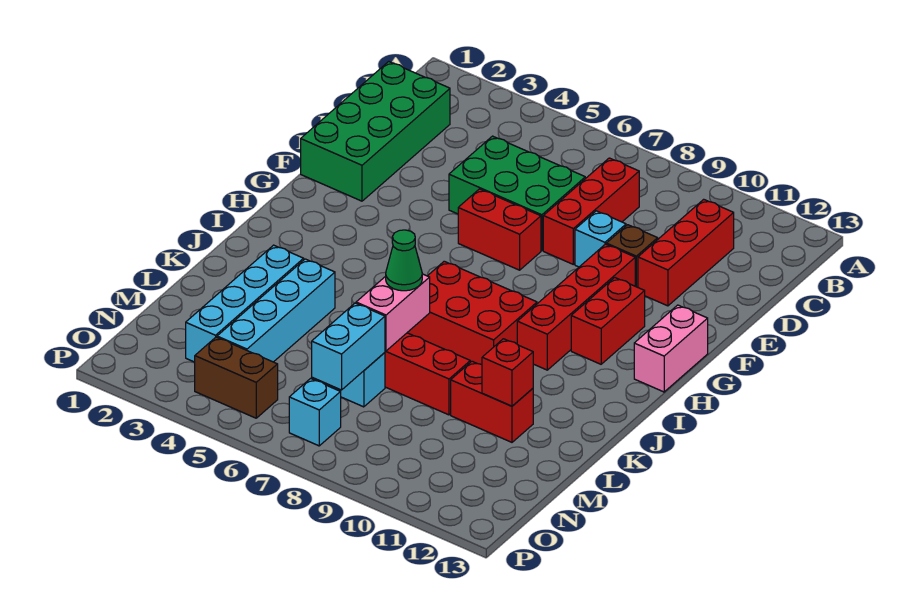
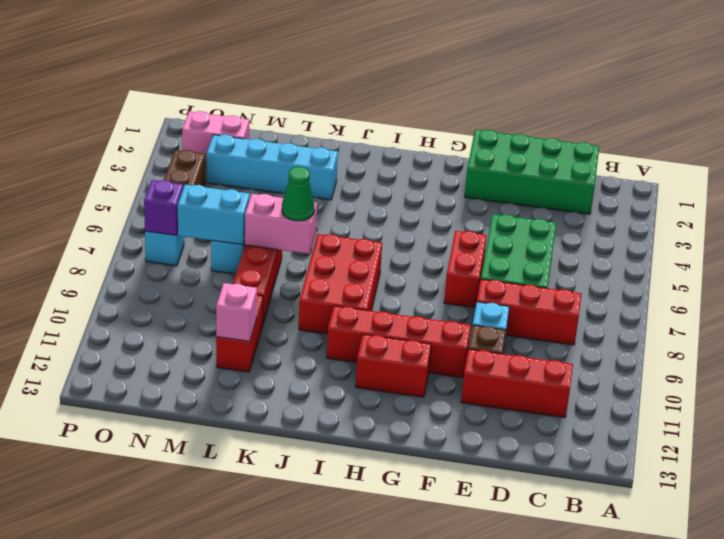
pink brick G13:H13 level 1 -> pink brick N2:O2 level 1
cyan brick K4:N4 level 1 -> none
red brick L11 level 2 -> pink brick L11 level 2
none -> purple brick O7 level 2

